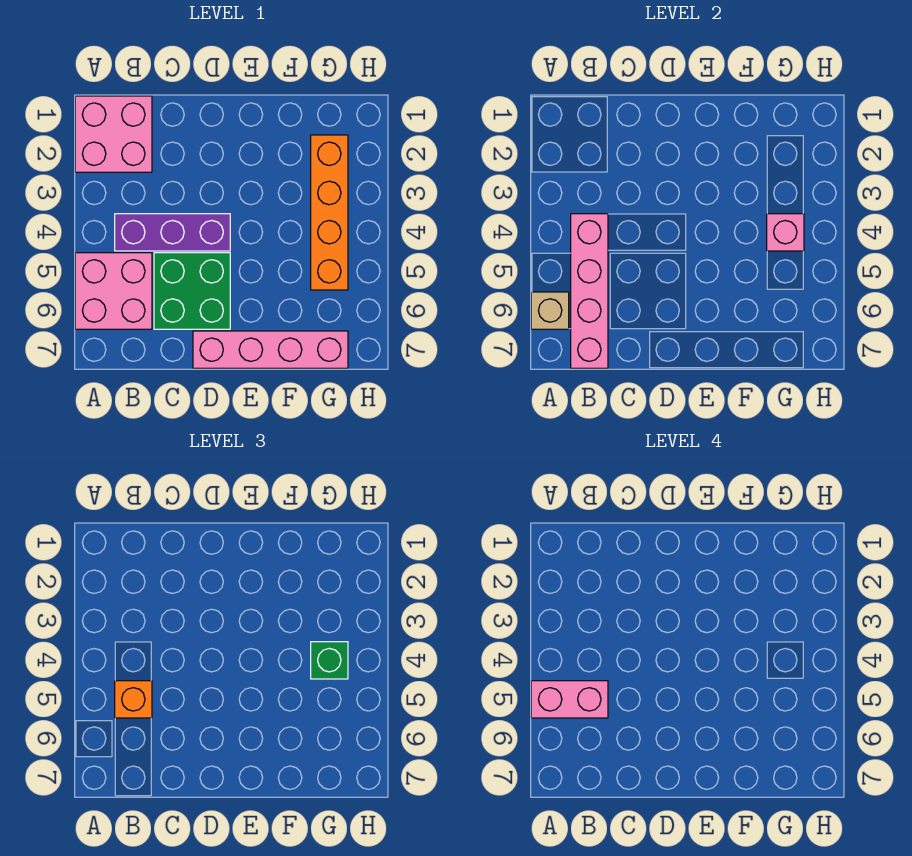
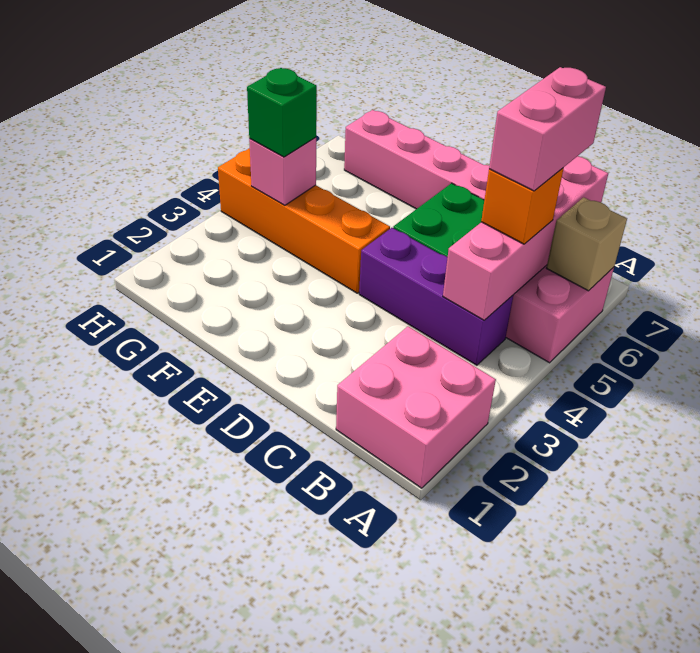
pink brick A5:B5 level 4 -> pink brick B5:B6 level 4
orange brick G2:G5 level 1 -> orange brick E4:H4 level 1

